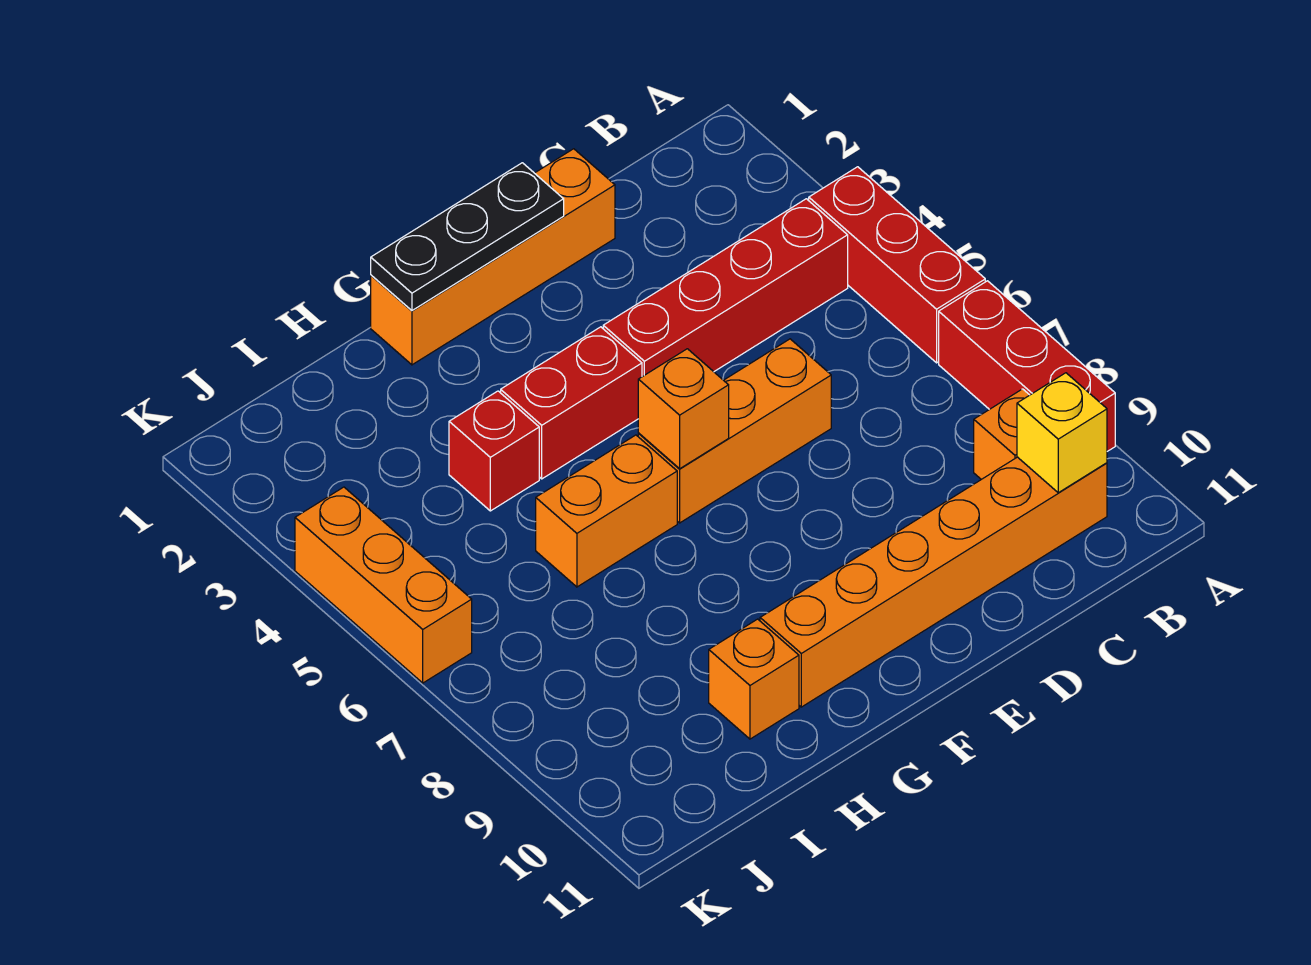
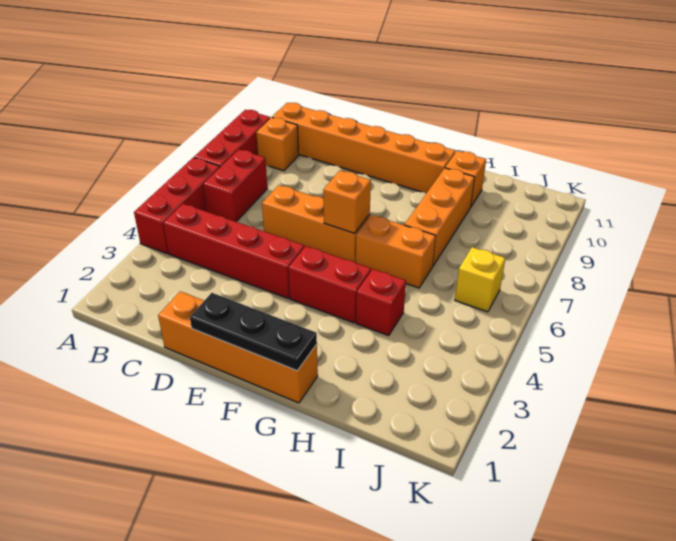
none -> red brick B6:B7 level 1
yellow brick B10 level 2 -> yellow brick J6 level 1
orange brick K4:K6 level 1 -> orange brick H7:H9 level 1

